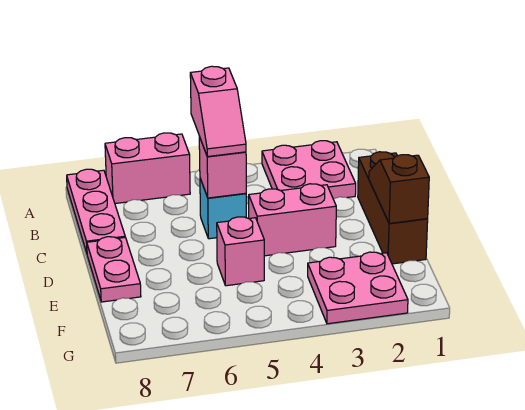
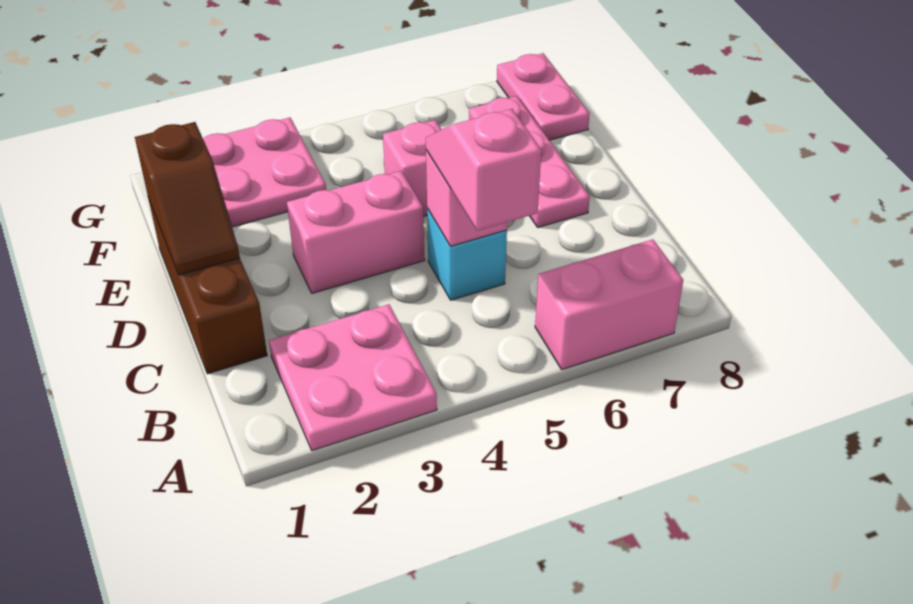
pink plate A8:C8 level 1 -> pink plate D7:F7 level 1
pink plate D8:E8 level 1 -> pink plate F8:G8 level 1

